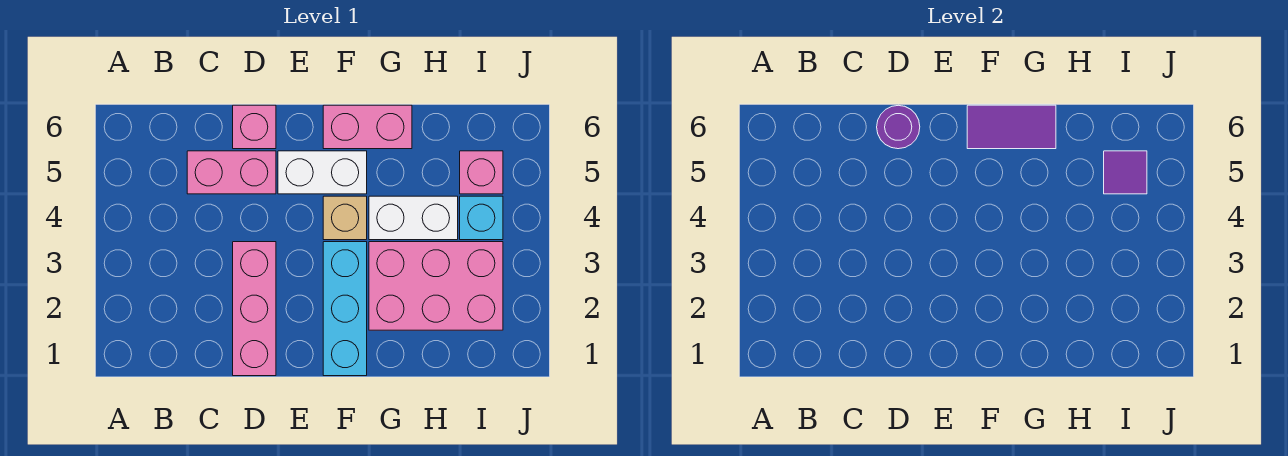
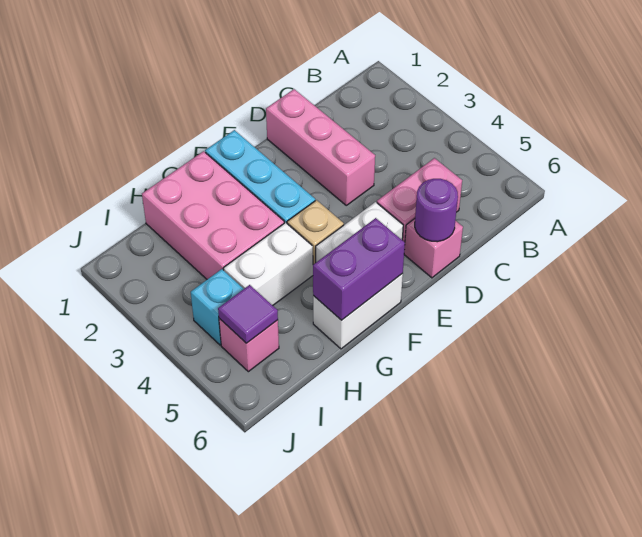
pink brick F6:G6 level 1 -> white brick F6:G6 level 1
purple tile F6:G6 level 2 -> purple brick F6:G6 level 2
pink brick G2:I3 level 1 -> pink brick G1:H3 level 1

